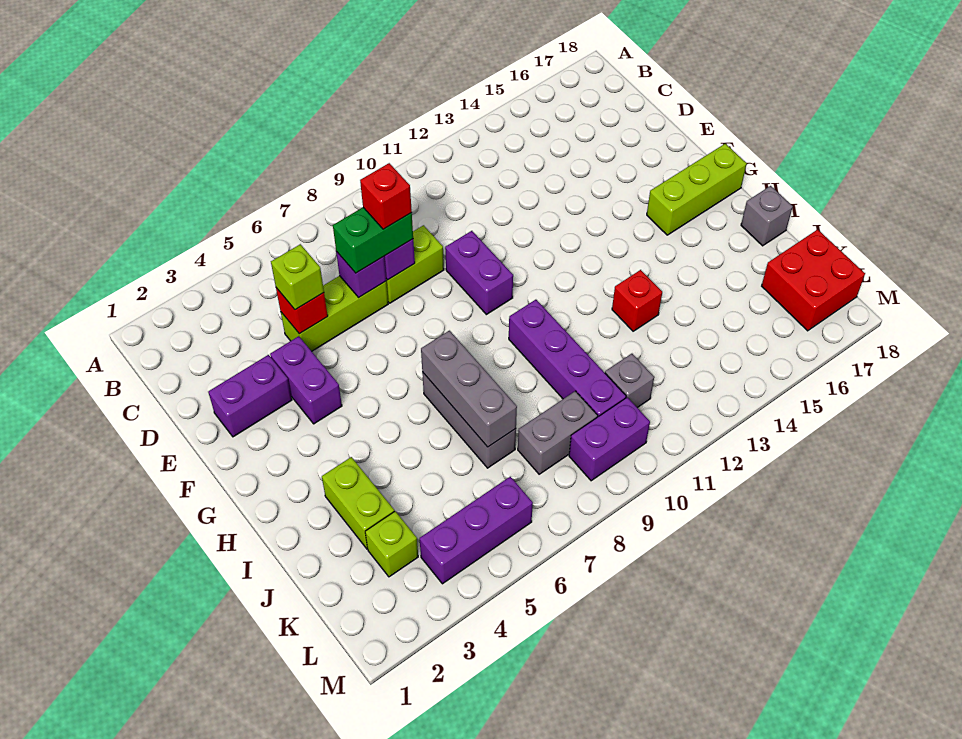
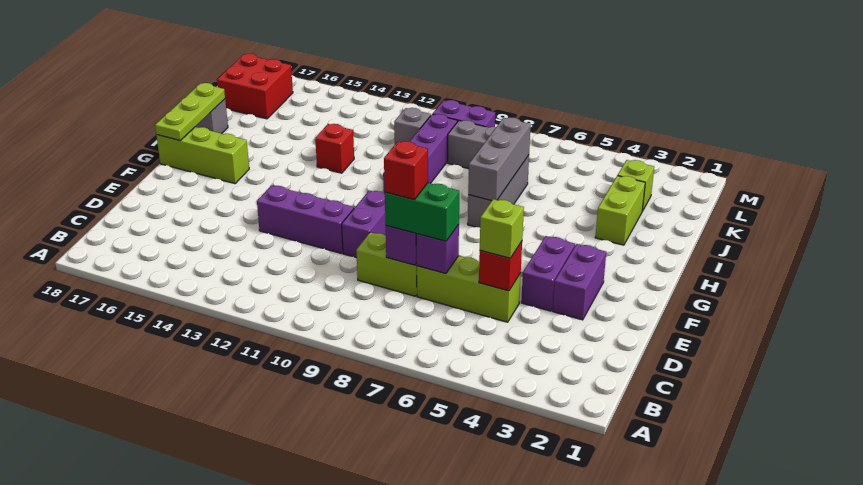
purple brick E2:E3 level 1 -> purple brick E3:F3 level 1
none -> lime plate G18:I18 level 2
purple brick L4:L6 level 1 -> purple brick E11:E13 level 1

